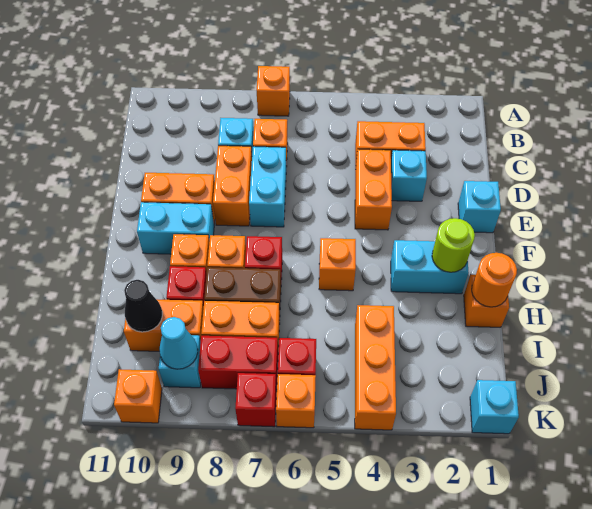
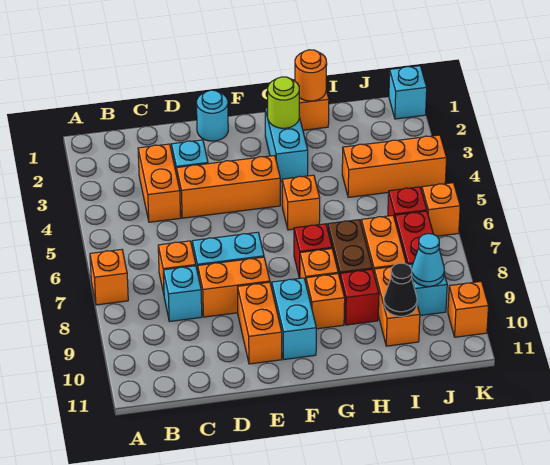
orange brick D4:E4 level 1 -> orange brick D4:F4 level 1
cyan brick E1 level 1 -> cyan round brick E1 level 1
red brick K7 level 1 -> none

